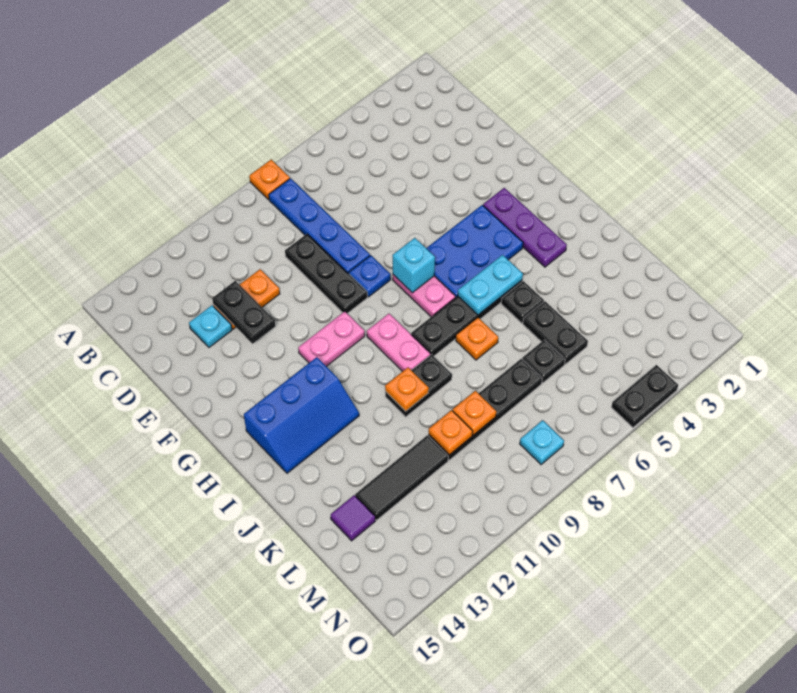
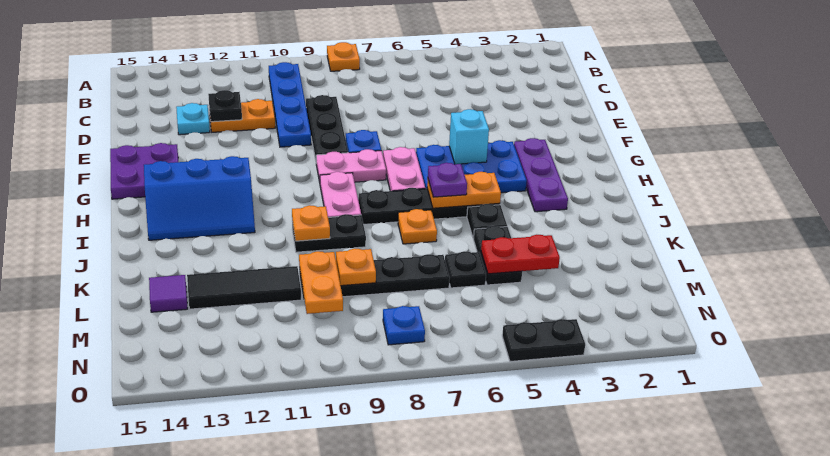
blue plate B8:E8 level 1 -> blue plate B10:E10 level 1
black plate D12:E12 level 2 -> black plate D12 level 2
none -> purple plate F14:G15 level 1
cyan brick G7 level 2 -> cyan brick G5 level 2
pink plate G10:G11 level 1 -> pink plate G8:G9 level 1
cyan plate I5:I6 level 2 -> orange plate I5:I6 level 2
none -> purple plate I6 level 3
none -> red plate L4:L5 level 2
orange plate L10 level 2 -> orange plate L10:M10 level 2
cyan plate N8 level 1 -> blue plate N8 level 1

